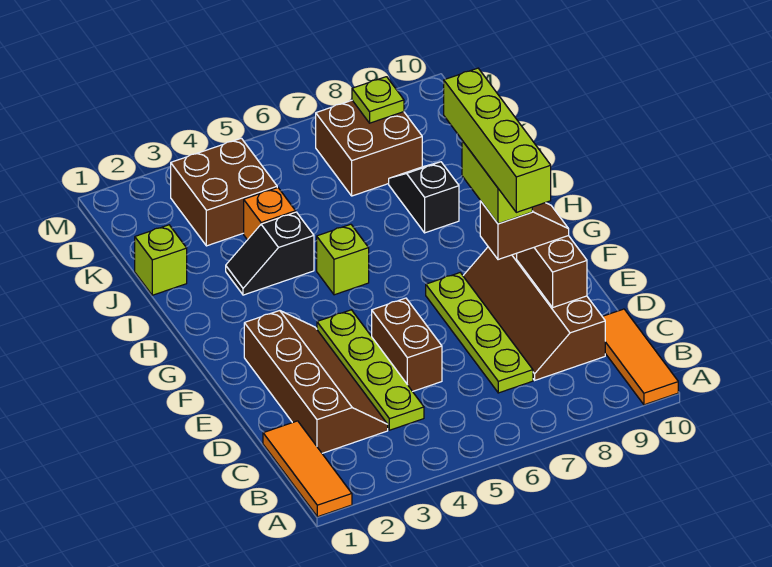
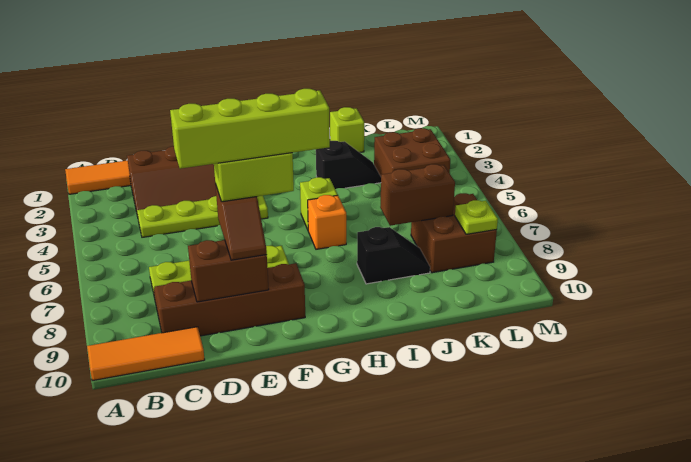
brown brick D5:E5 level 1 -> brown brick J7:K7 level 2
black slope I3:I4 level 1 top 4 -> black slope I3:J3 level 1 top I
orange brick J4 level 1 -> orange brick H6 level 1

